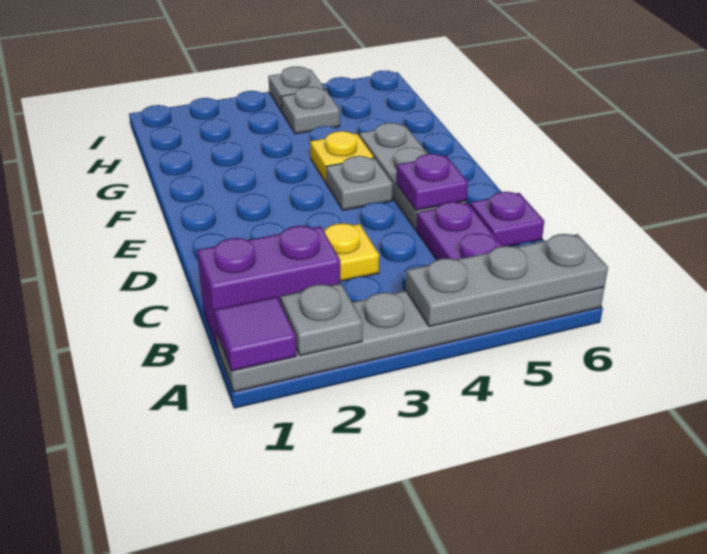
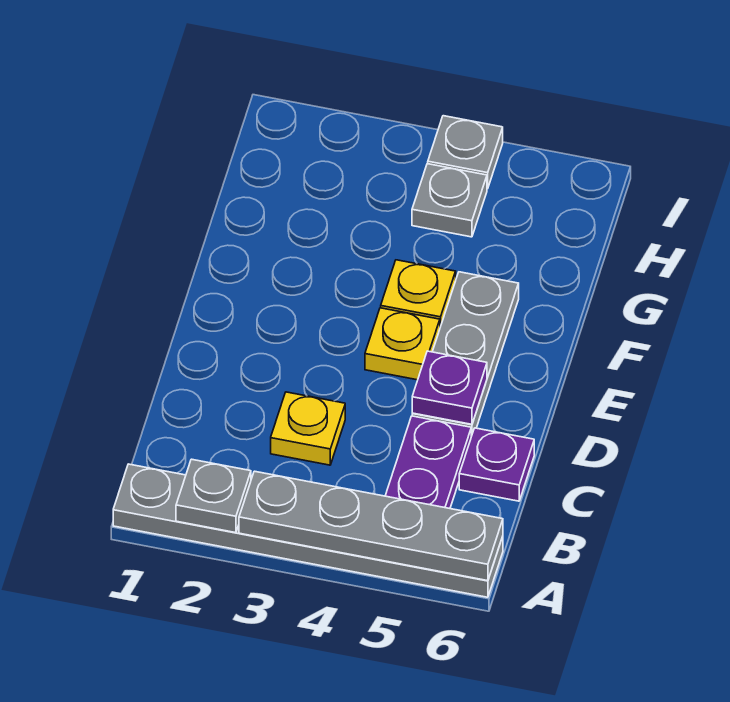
purple tile A1 level 2 -> none
grey plate A4:A6 level 2 -> grey plate A3:A6 level 2
purple brick B1:B2 level 1 -> none
grey plate E4 level 1 -> yellow plate E4 level 1

